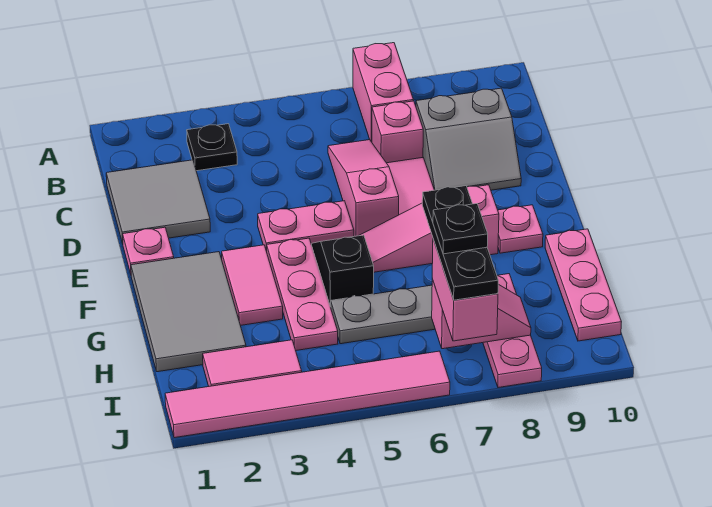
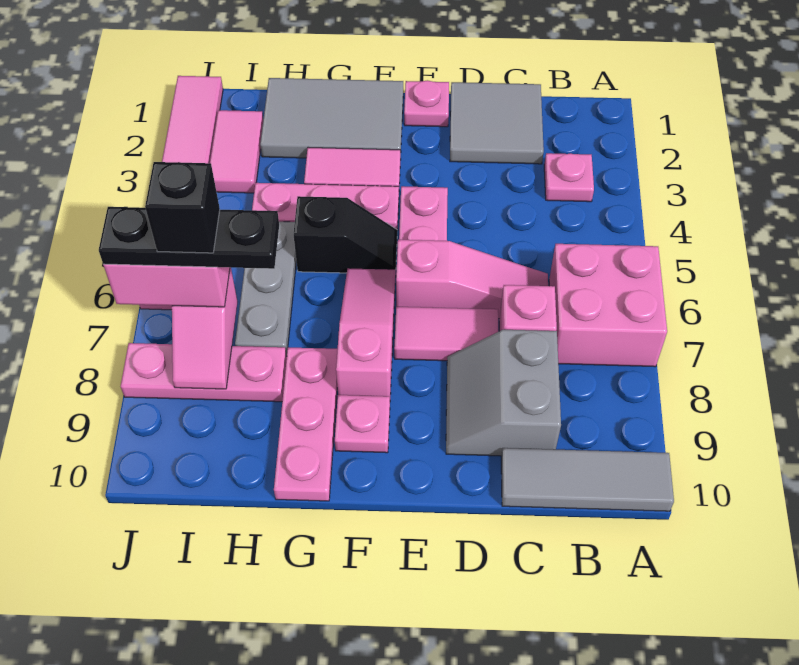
pink brick A7:B7 level 1 -> pink brick A6:B7 level 1
none -> grey tile A10:C10 level 1
black plate B3 level 1 -> pink plate B3 level 1
pink plate G10:I10 level 1 -> pink plate G8:G10 level 1
black plate I7 level 5 -> black brick I7 level 5

